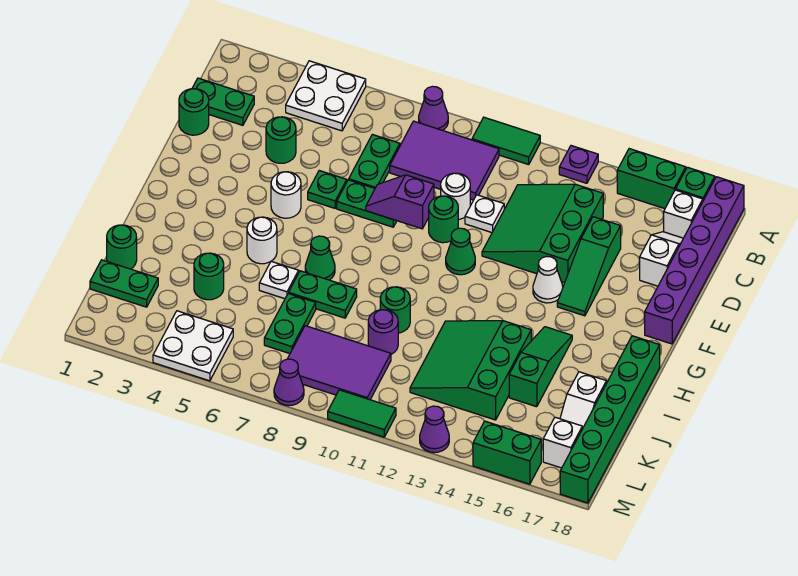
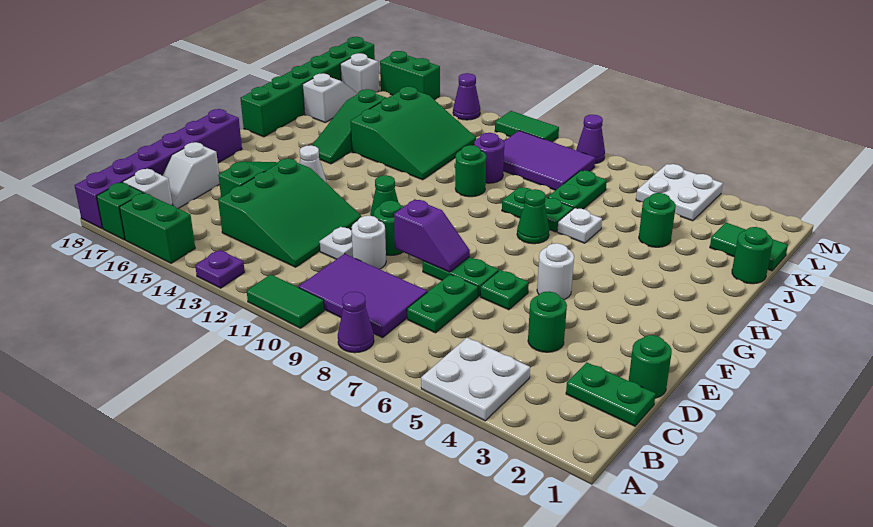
white round brick H5 level 1 -> none
green plate K1:K2 level 1 -> green tile K1:K2 level 1

